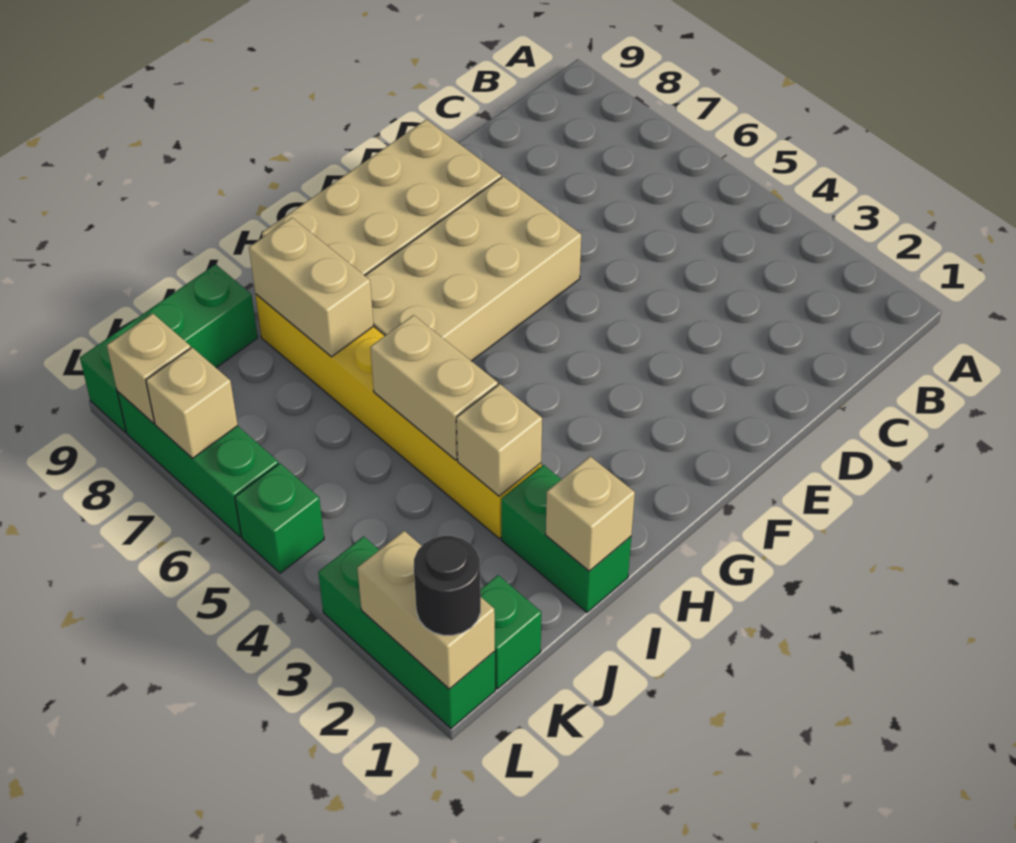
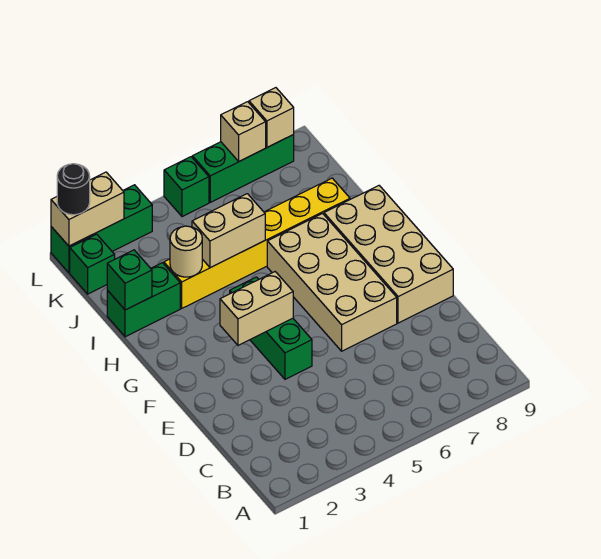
tan brick I1 level 2 -> green brick I1 level 2
tan brick I3 level 2 -> tan round brick I3 level 2
tan brick I7:I8 level 2 -> tan brick F3:F4 level 2
green brick J9:L9 level 1 -> green brick E4:G4 level 1

